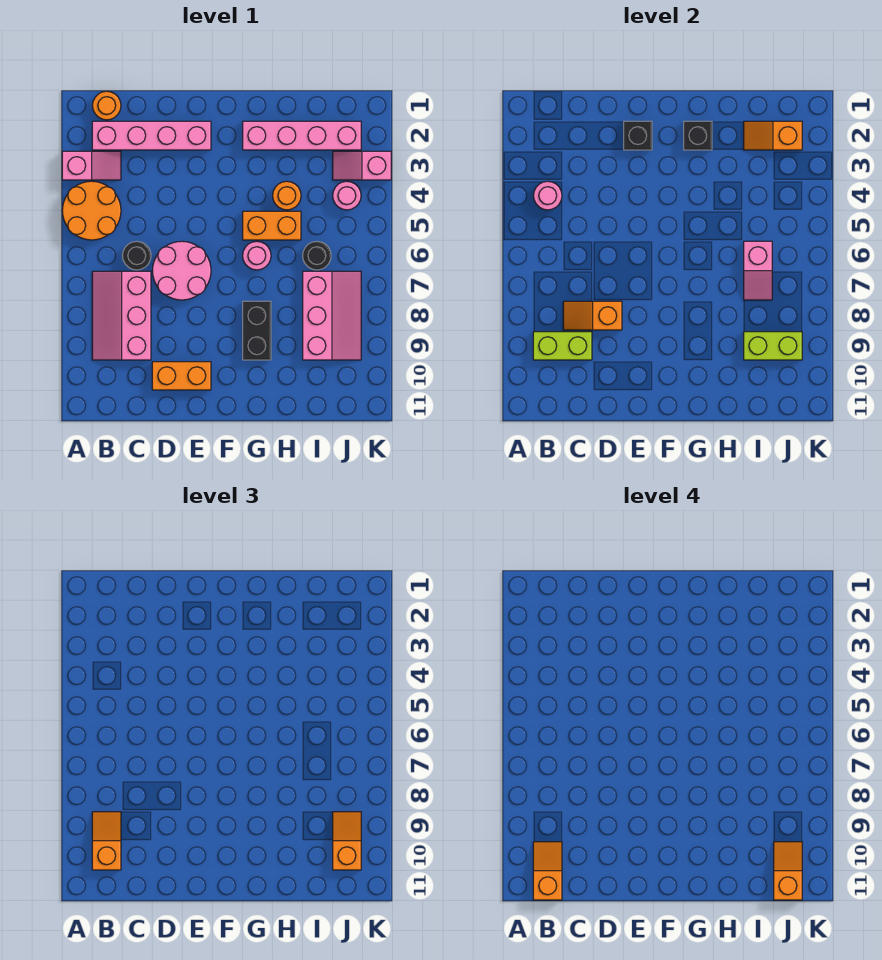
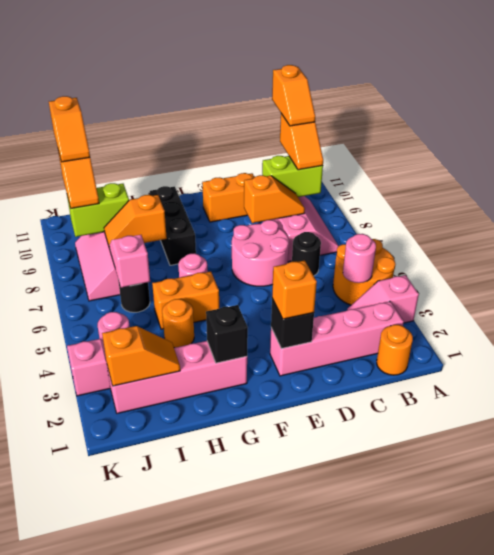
none -> orange brick E2 level 3
black brick G8:G9 level 1 -> black brick G8:G10 level 1
none -> orange slope H8:I8 level 2 top H

